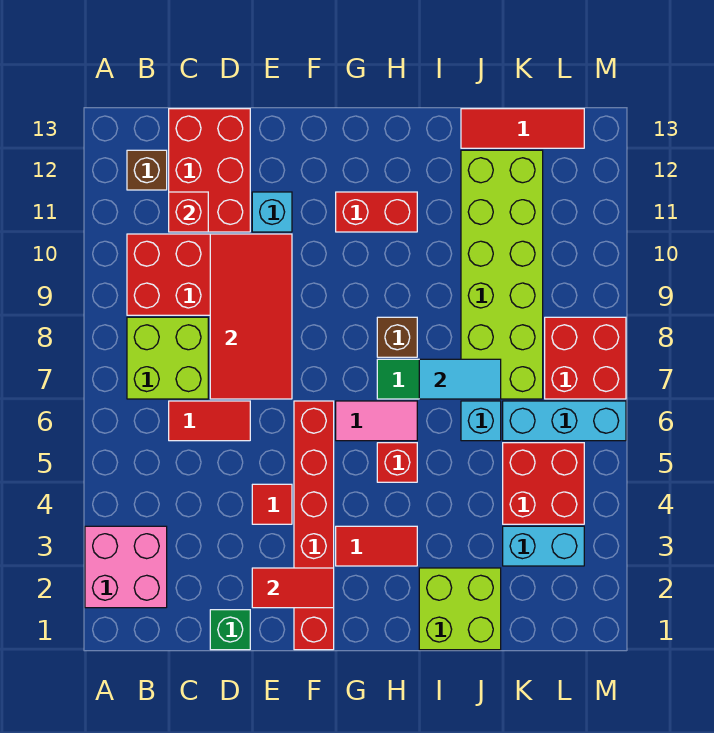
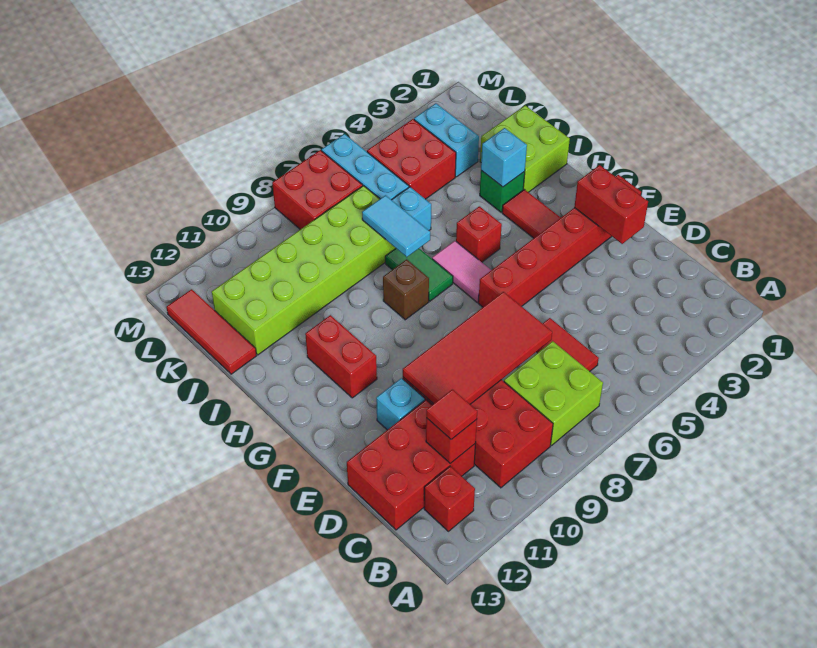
pink brick A2:B3 level 1 -> none
brown brick B12 level 1 -> red brick B12 level 1
green brick D1 level 1 -> green brick I3 level 1
red tile E2:F2 level 2 -> red brick E2:F2 level 2
red tile E4 level 1 -> red tile C11 level 3
none -> cyan brick I3 level 2

